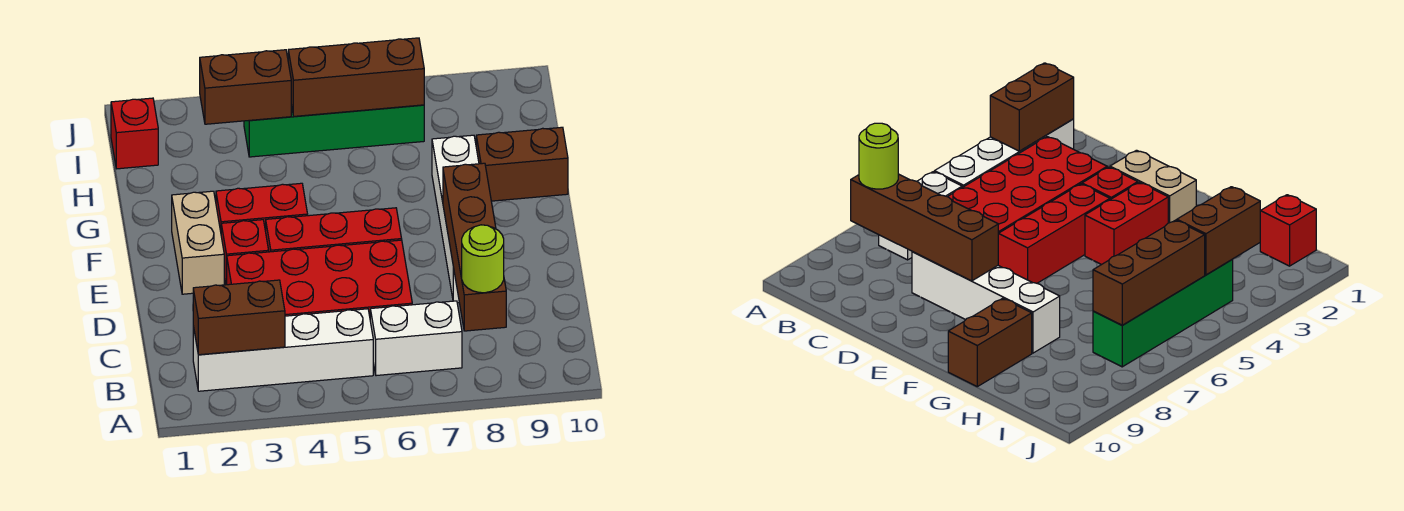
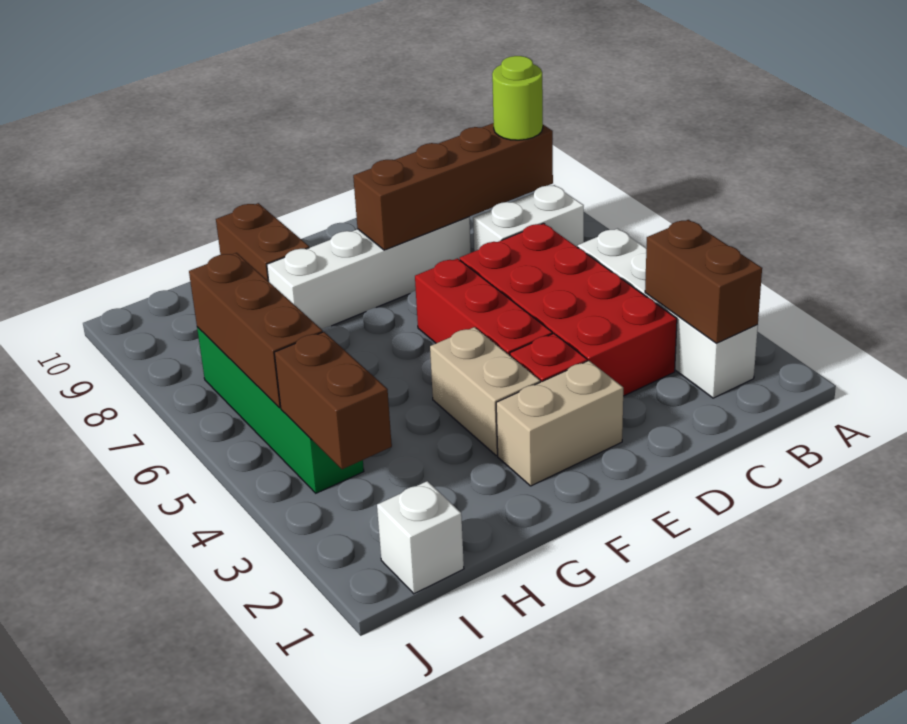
white brick B6:B7 level 1 -> white brick B7:C7 level 1
red brick F3:F4 level 1 -> tan brick F3:F4 level 1
red brick I1 level 1 -> white brick I1 level 1

